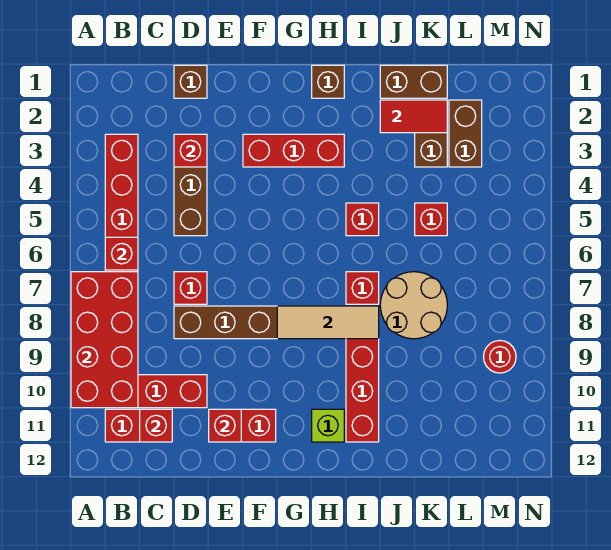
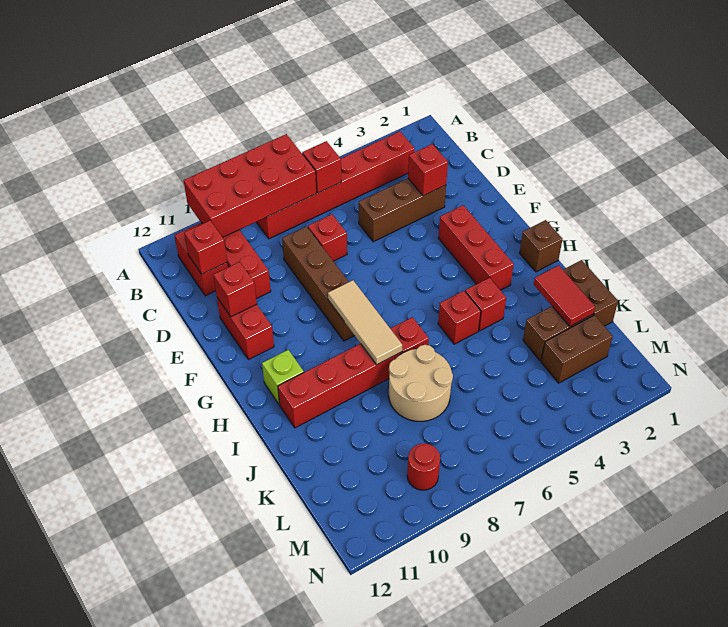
brown brick D1 level 1 -> none
red brick K5 level 1 -> red brick I4 level 1

